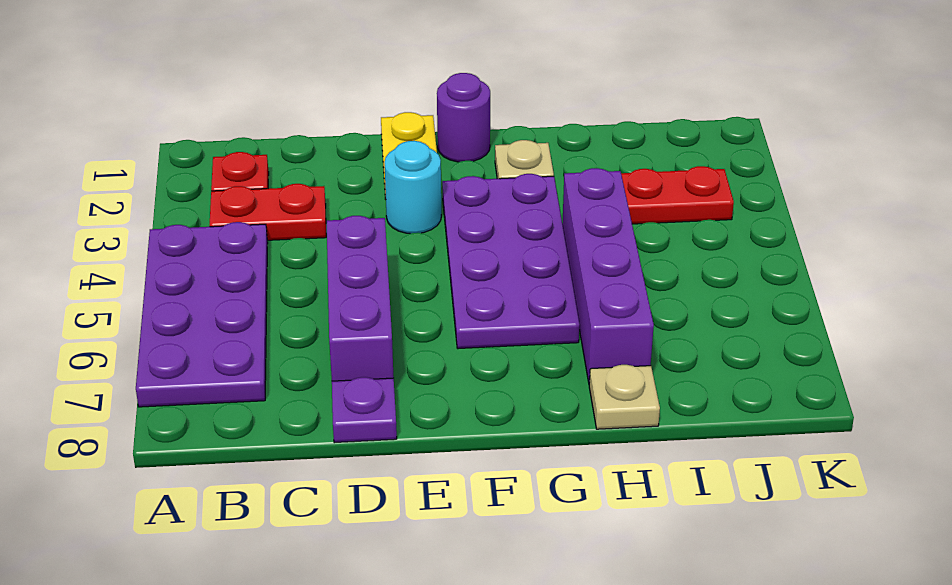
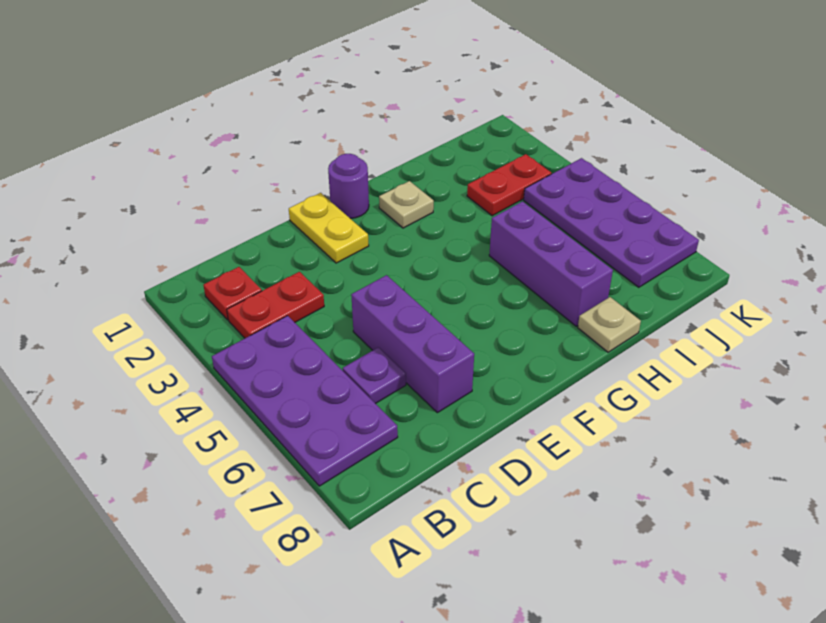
purple plate D8 level 1 -> purple plate C6 level 1
cyan round brick E3 level 1 -> none
purple plate F3:G6 level 1 -> purple plate J4:K7 level 1
purple brick H4:H7 level 1 -> purple brick H5:H7 level 1

